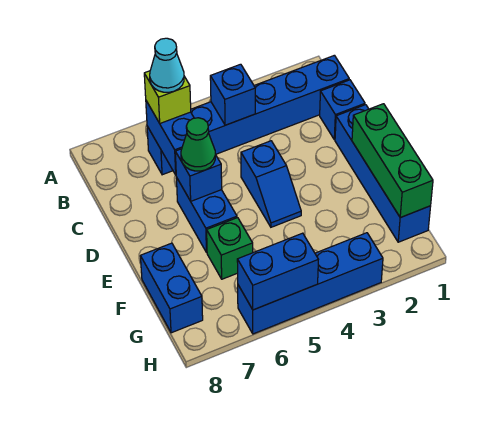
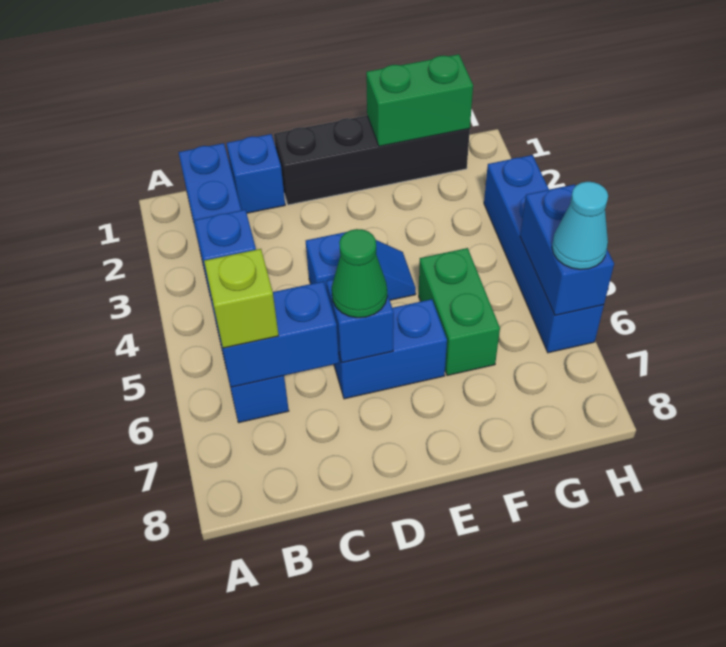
cyan cone B6 level 4 -> cyan cone H6 level 3
blue brick D1:G1 level 1 -> black brick D1:G1 level 1
green brick E1:G1 level 2 -> green brick F1:G1 level 2
green brick F6 level 1 -> green brick F5:F6 level 1
blue brick F8:G8 level 1 -> none

